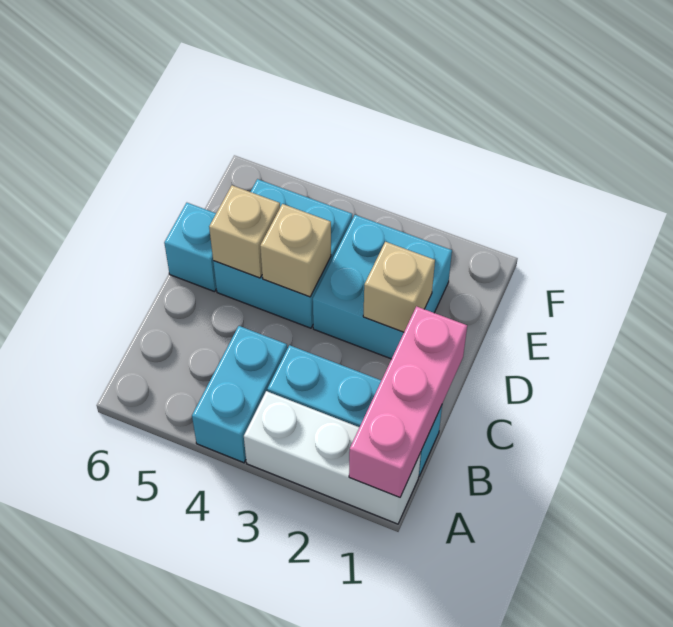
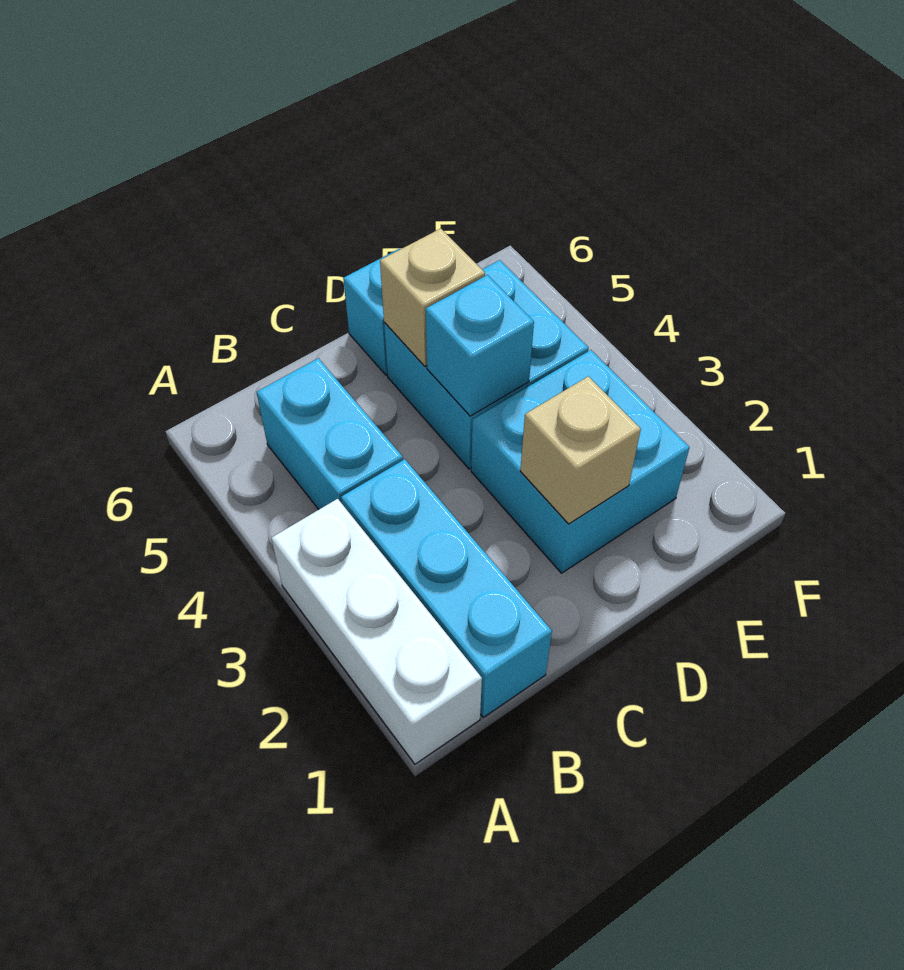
pink brick A1:C1 level 2 -> none
cyan brick A4:B4 level 1 -> cyan brick B4:B5 level 1
tan brick D4 level 2 -> cyan brick D4 level 2

